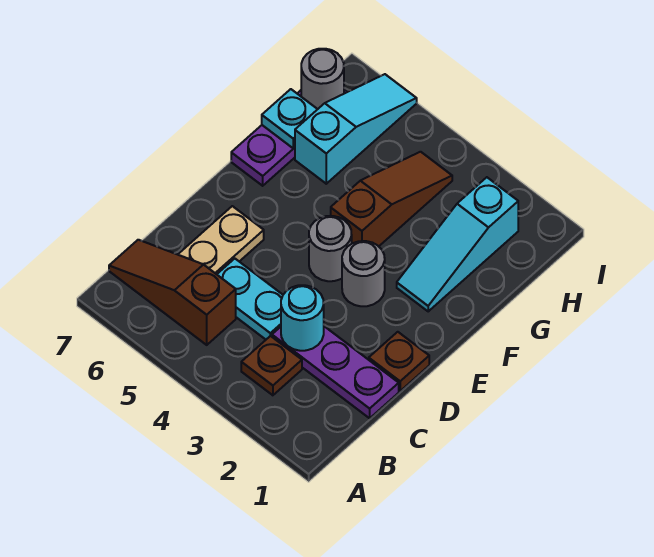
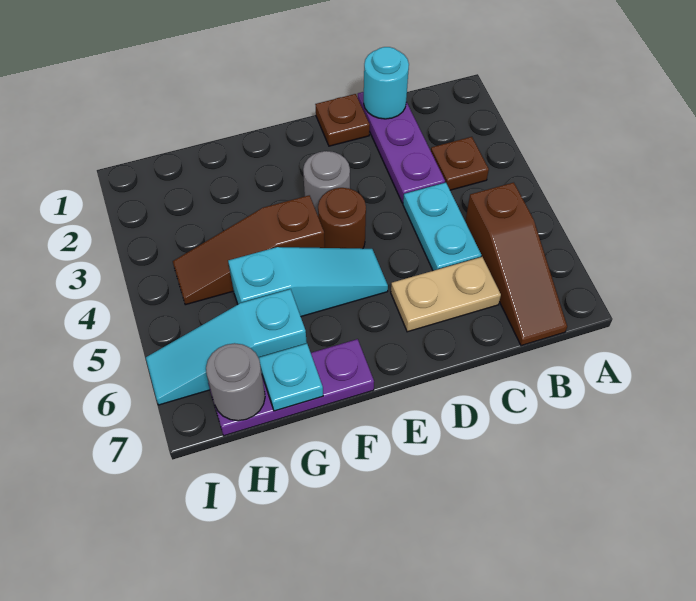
cyan round brick C3 level 2 -> cyan round brick C1 level 2
grey round brick E4 level 1 -> brown round brick E4 level 1
cyan slope F2:H2 level 1 top H -> cyan slope E5:G5 level 1 top G

